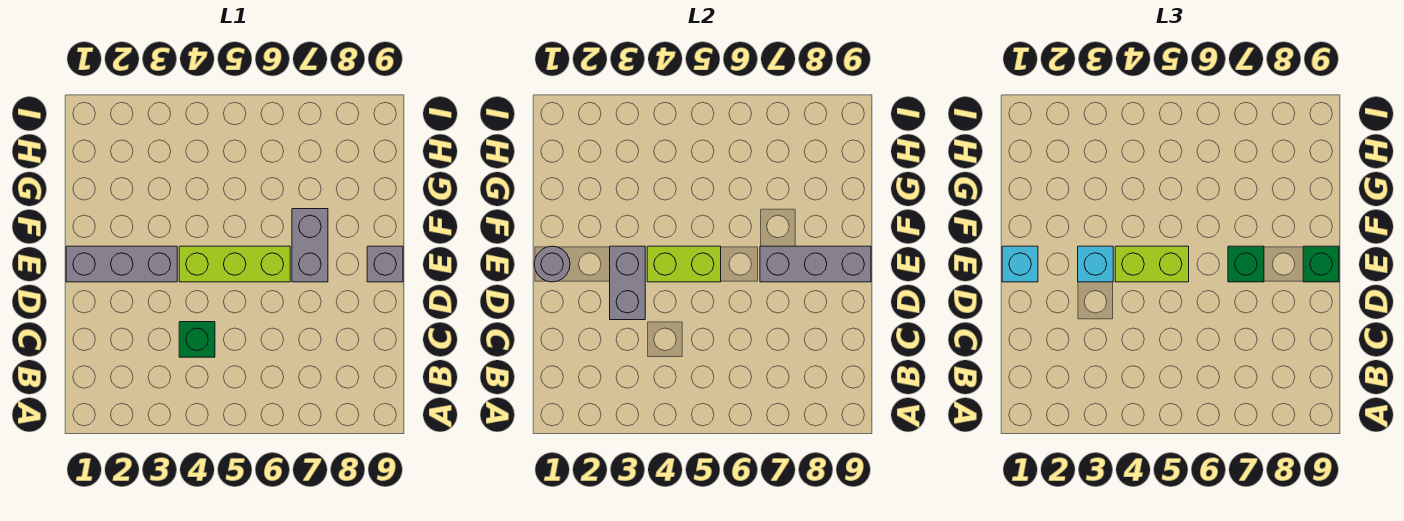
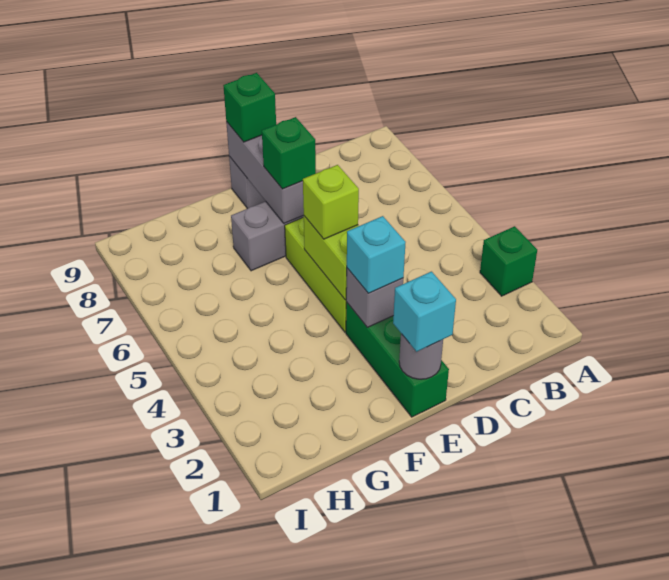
green brick C4 level 1 -> green brick A3 level 1
grey brick D3:E3 level 2 -> grey brick E3 level 2
grey brick E1:E3 level 1 -> green brick E1:E3 level 1
lime brick E4:E5 level 3 -> lime brick E5 level 3

